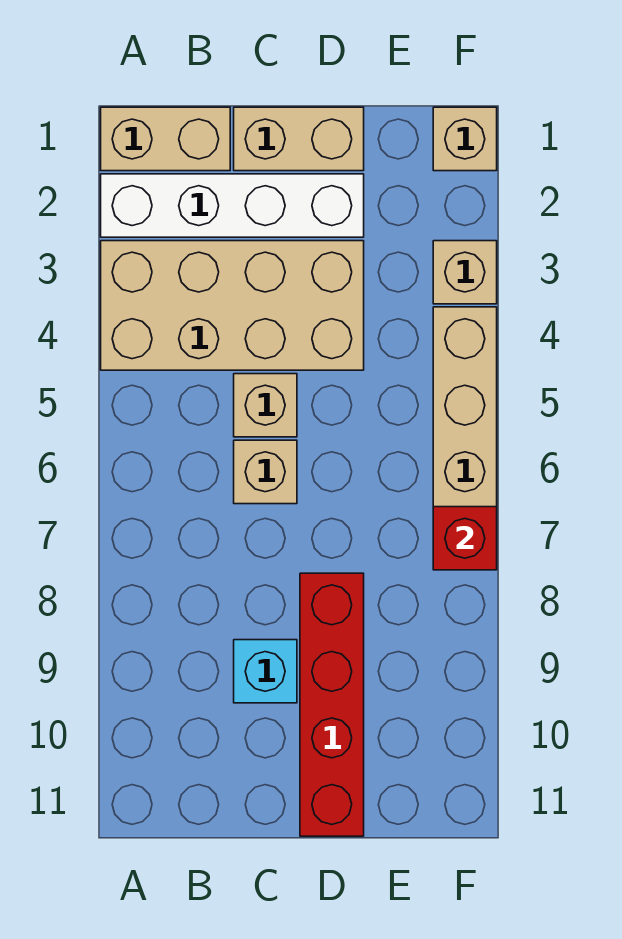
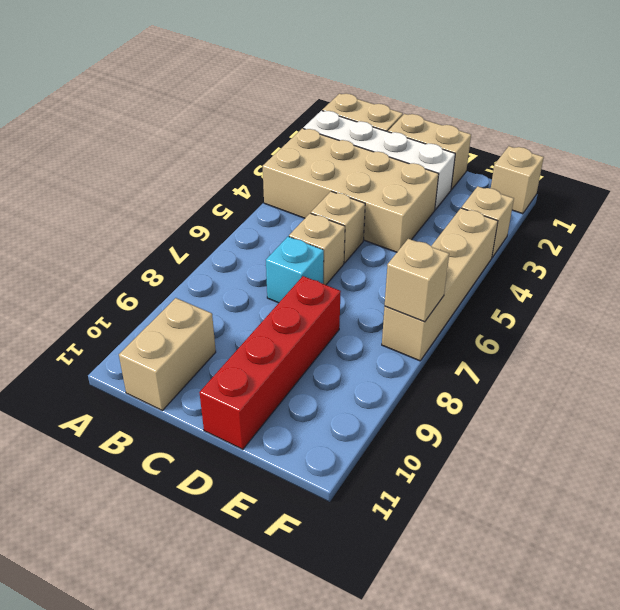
none -> tan brick B10:B11 level 1
cyan brick C9 level 1 -> cyan brick C7 level 1
red brick F7 level 2 -> tan brick F7 level 2

